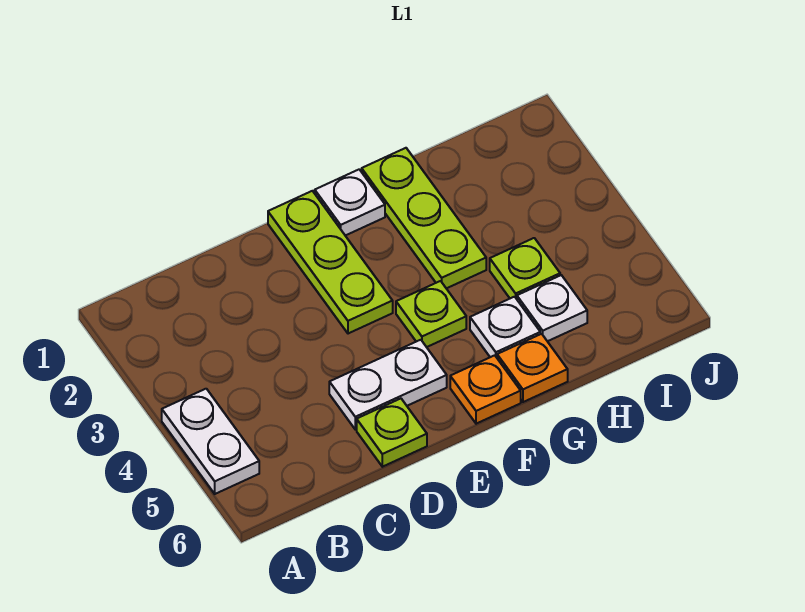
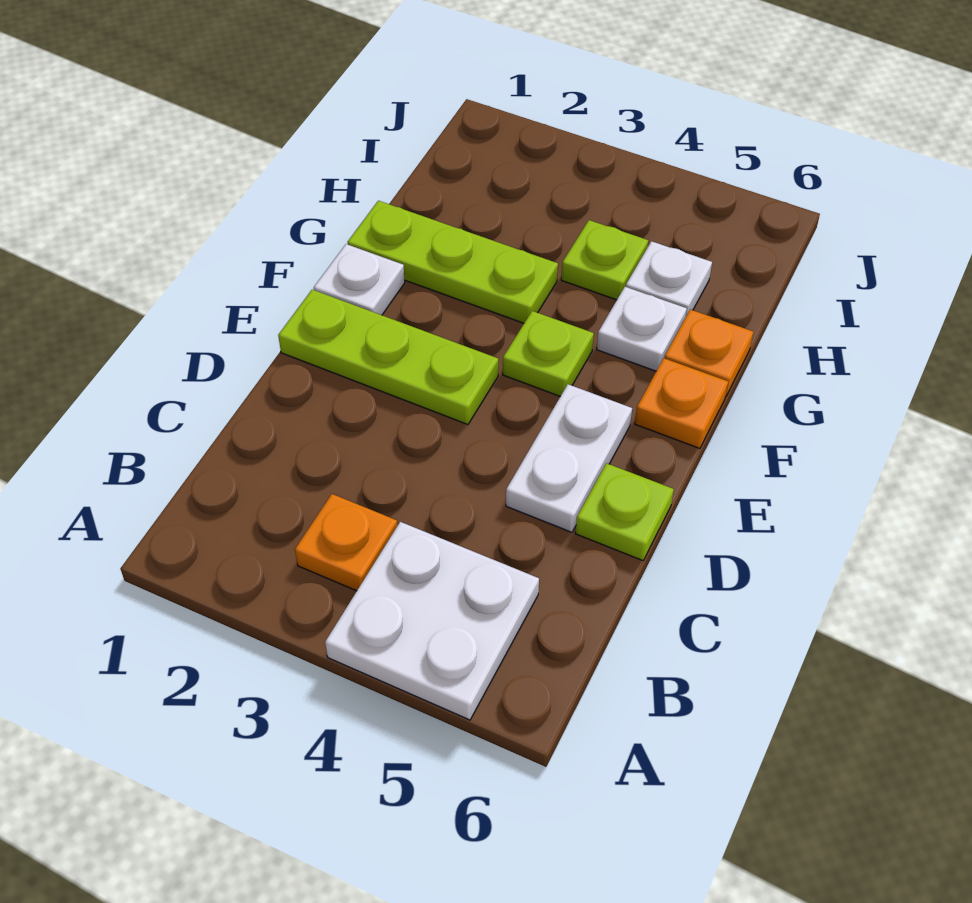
white plate A4:A5 level 1 -> white plate A4:B5 level 1
none -> orange plate B3 level 1

